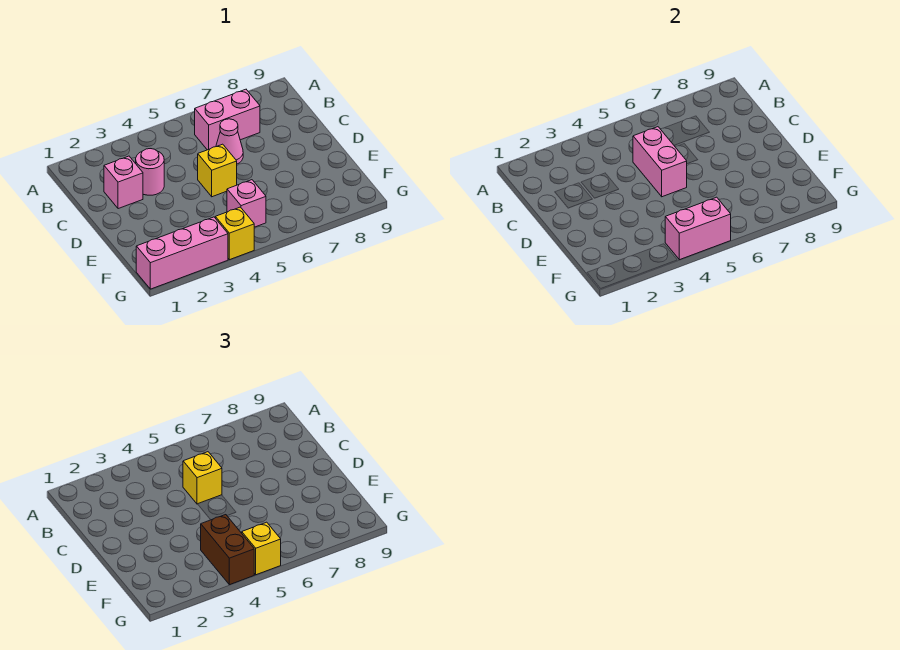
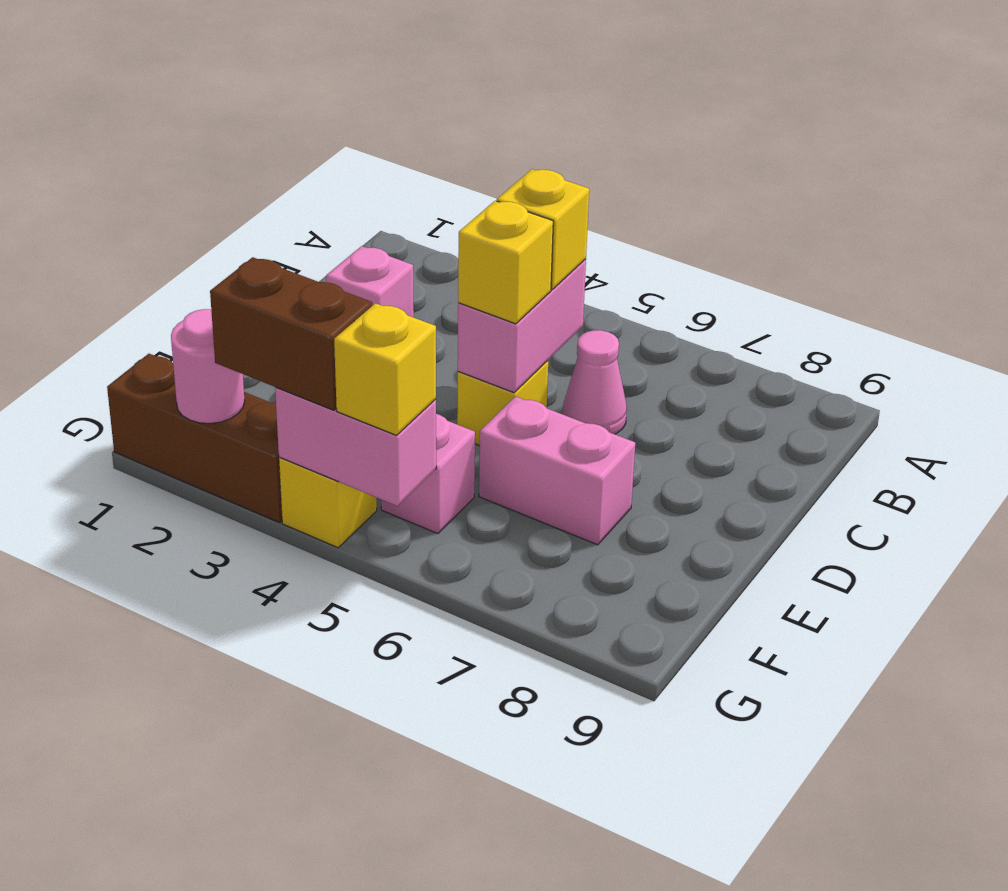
pink brick B6:B7 level 1 -> pink brick E6:E7 level 1
pink round brick C3 level 1 -> pink round brick G2 level 2
none -> yellow brick D5 level 3
brown brick F4:G4 level 3 -> brown brick G3:G4 level 3
pink brick G1:G3 level 1 -> brown brick G1:G3 level 1

